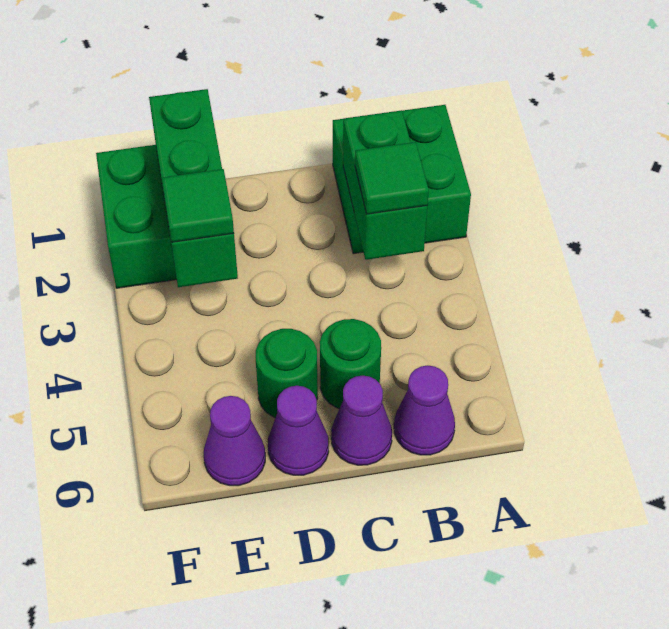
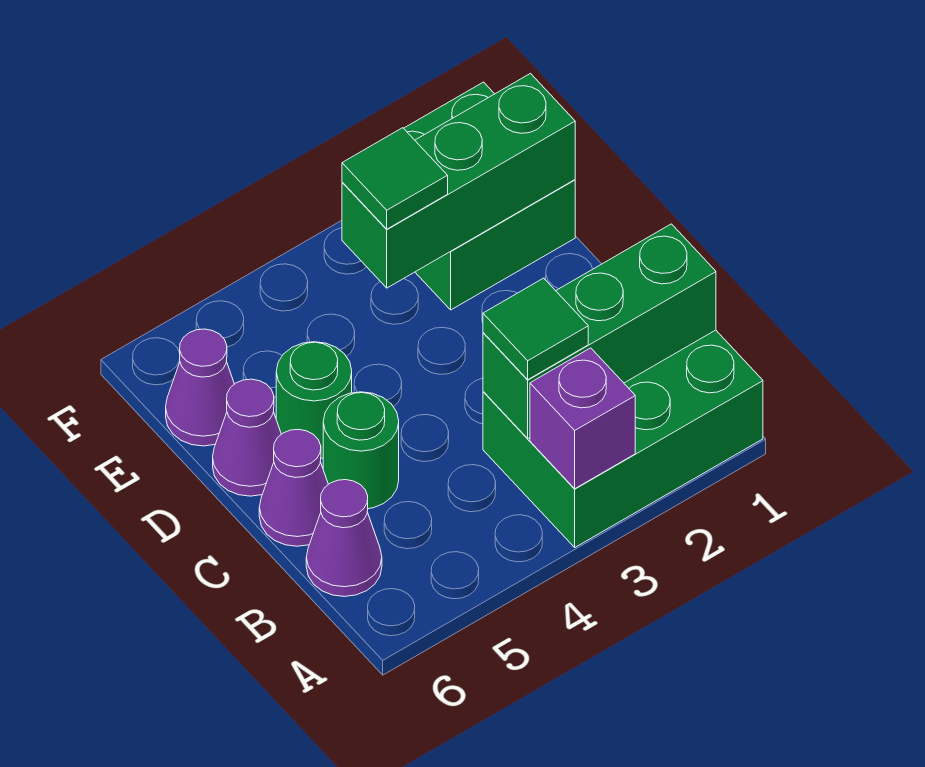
green brick A1:B2 level 1 -> green brick A1:B3 level 1
none -> purple brick A3 level 2
green brick B2:B3 level 2 -> green brick B1:B3 level 2

